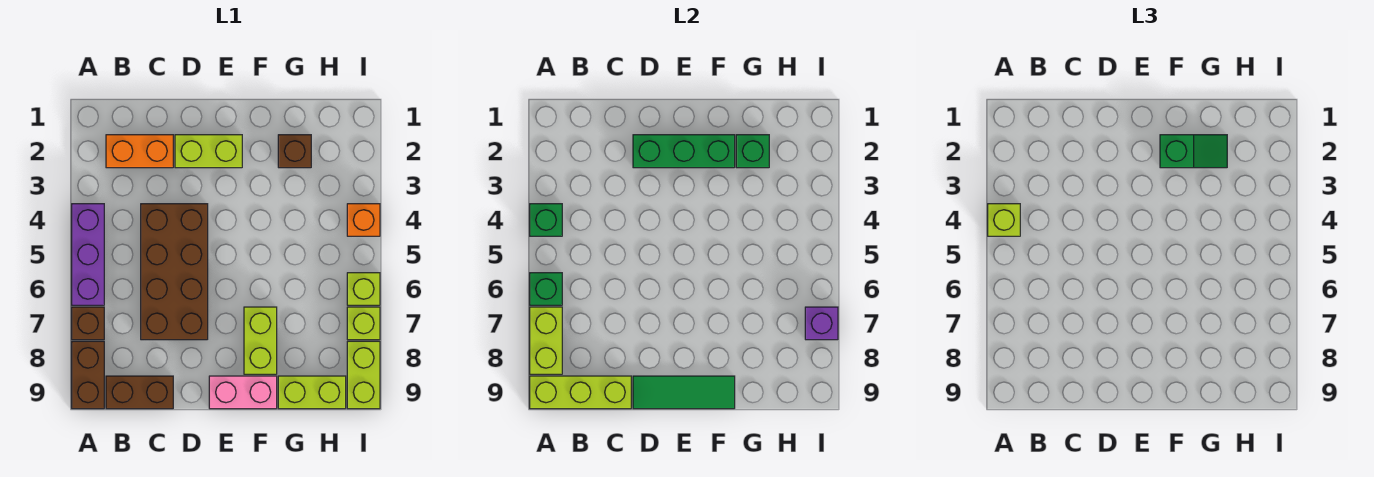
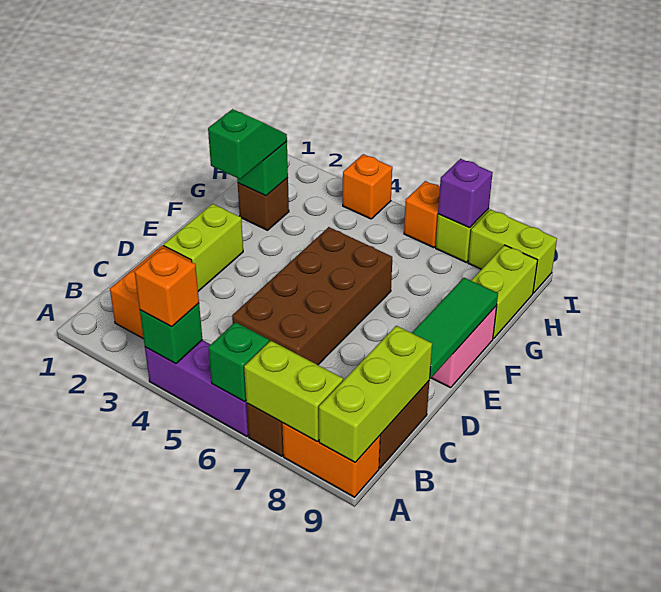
lime brick A4 level 3 -> orange brick A4 level 3
brown brick A8:A9 level 1 -> orange brick A8:A9 level 1
brown brick C4:D7 level 1 -> brown brick C5:F6 level 1
green brick D2:F2 level 2 -> none
lime brick F7:F8 level 1 -> none
lime brick I6 level 1 -> orange brick I6 level 1

